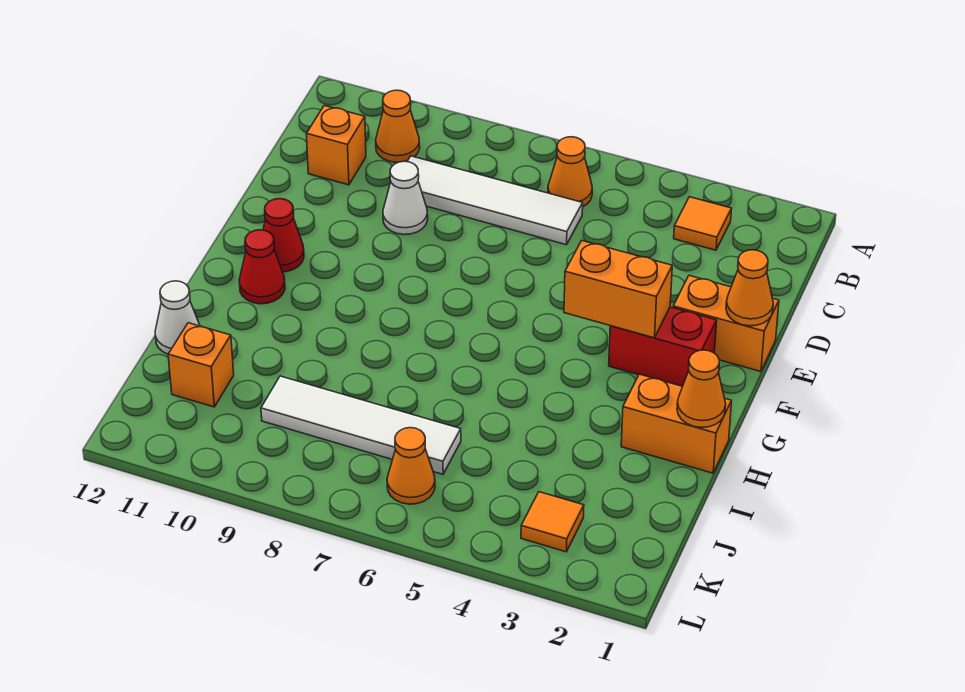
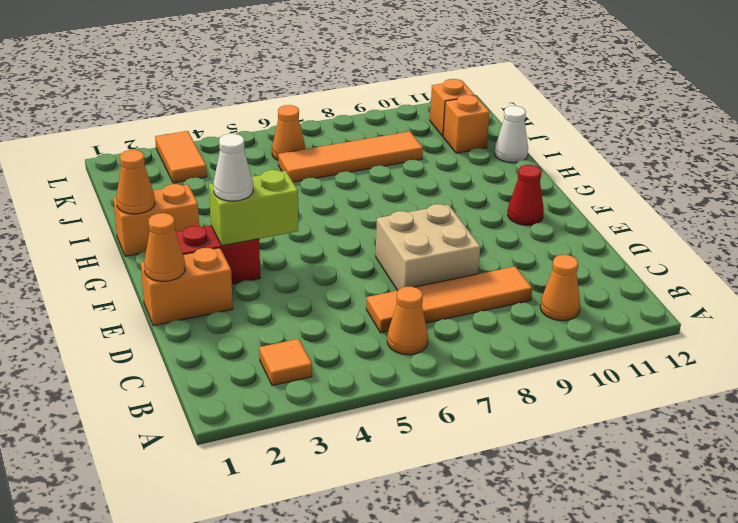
white tile C6:C9 level 1 -> orange tile C6:C9 level 1
orange brick C11 level 1 -> orange brick K11 level 1
none -> tan brick D7:E8 level 1
white cone D9 level 1 -> white cone F3 level 3
orange brick F3:F4 level 2 -> lime brick F3:F4 level 2
red cone G11 level 1 -> none
white tile J6:J9 level 1 -> orange tile J6:J9 level 1
orange tile K3 level 1 -> orange tile K3:L3 level 1

